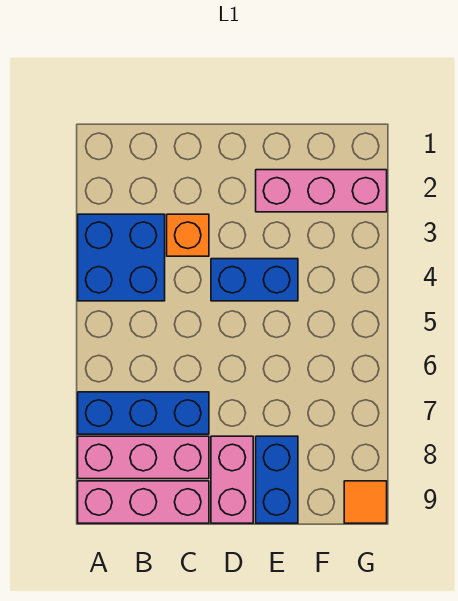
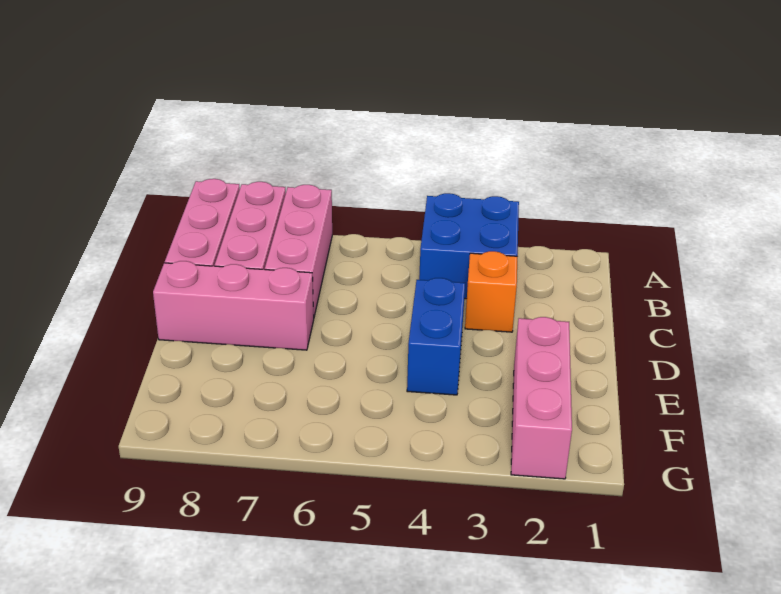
blue brick A7:C7 level 1 -> pink brick A7:C7 level 1
pink brick D8:D9 level 1 -> pink brick D7:D9 level 1
blue brick E8:E9 level 1 -> none
orange tile G9 level 1 -> none

